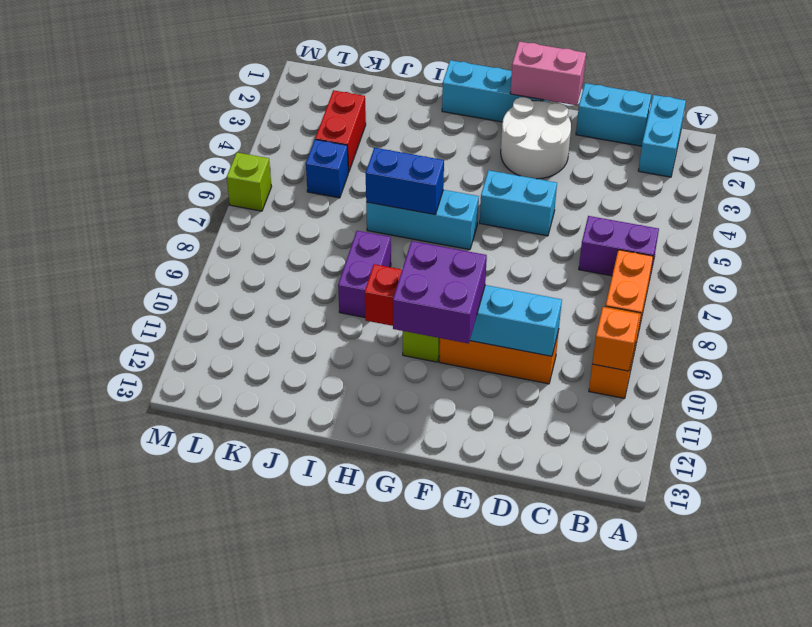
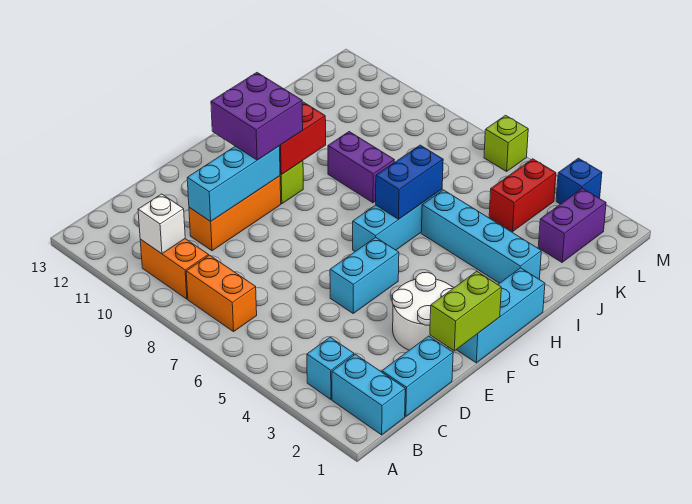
none -> cyan brick B3 level 1
purple brick B6:C6 level 1 -> purple brick K2:L2 level 1
orange brick B10 level 2 -> white brick B10 level 2
pink brick E1:F1 level 2 -> lime brick E1:F1 level 2
none -> cyan brick I2:I5 level 1
red brick K3:K4 level 1 -> red brick K4:L4 level 1
blue brick K5 level 1 -> blue brick M3 level 1

